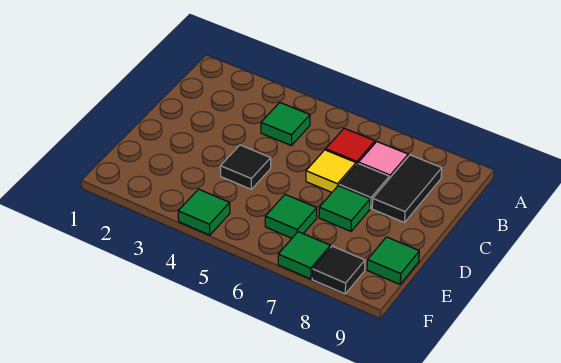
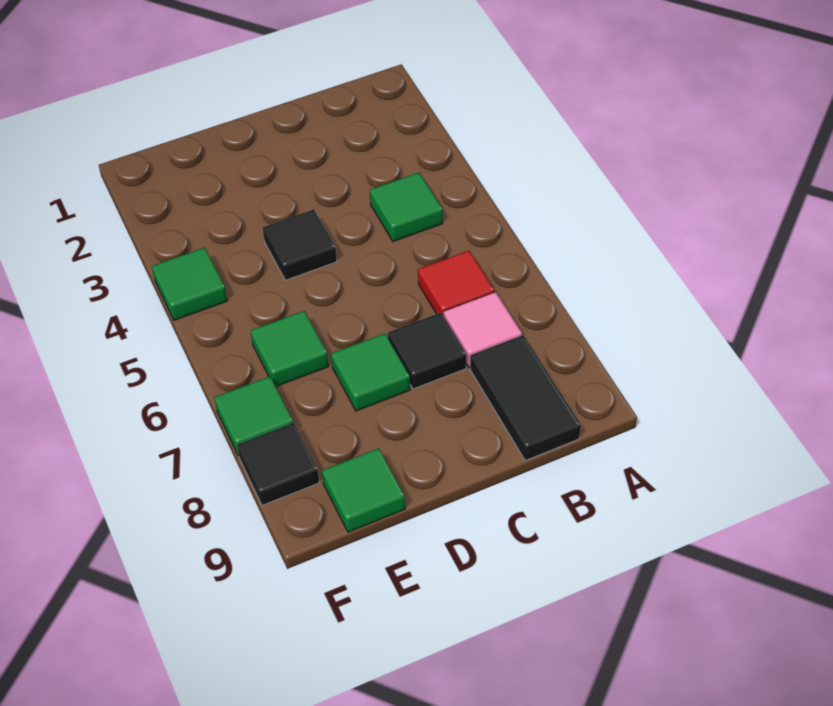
black tile B8:C8 level 1 -> black tile B8:B9 level 1
yellow tile C6 level 1 -> none

